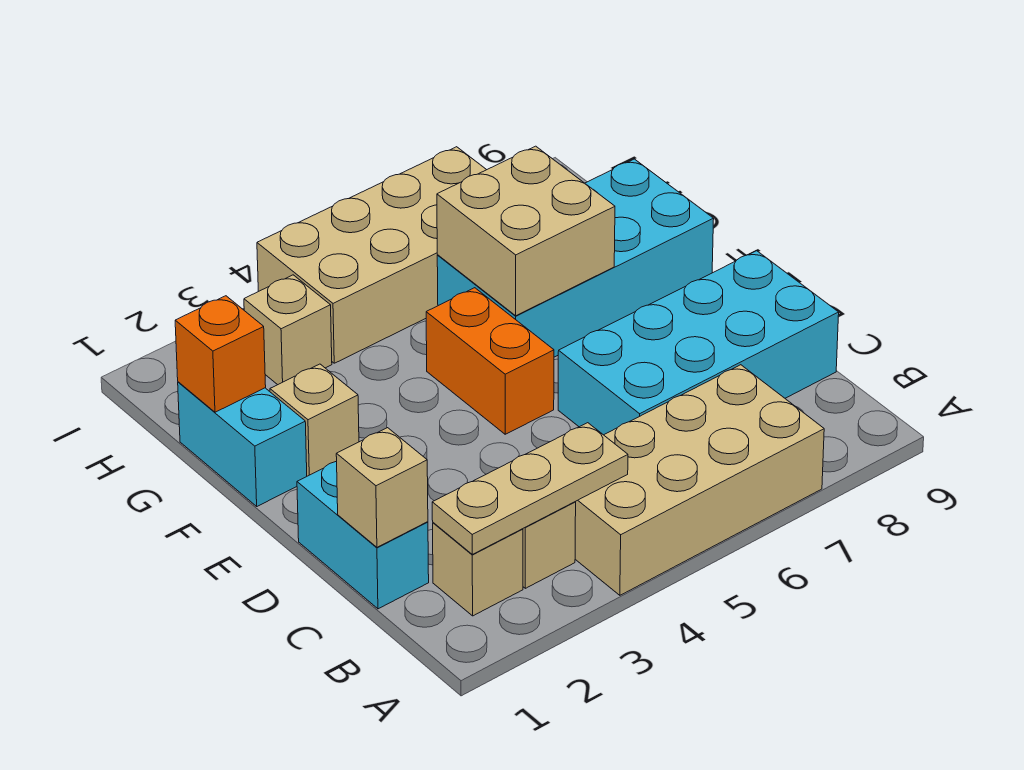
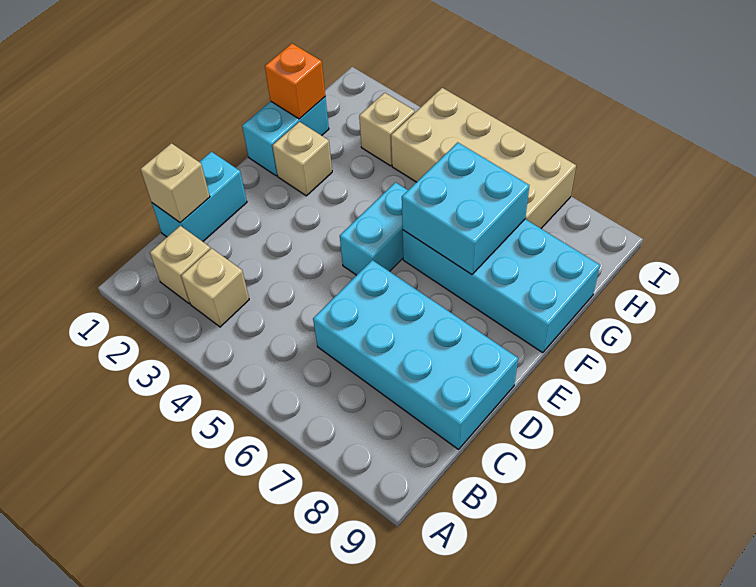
tan brick A4:B7 level 1 -> none
tan plate B2:B4 level 2 -> none
orange brick E5:F5 level 1 -> cyan brick E5:F5 level 1
tan brick F6:G7 level 2 -> cyan brick F6:G7 level 2

